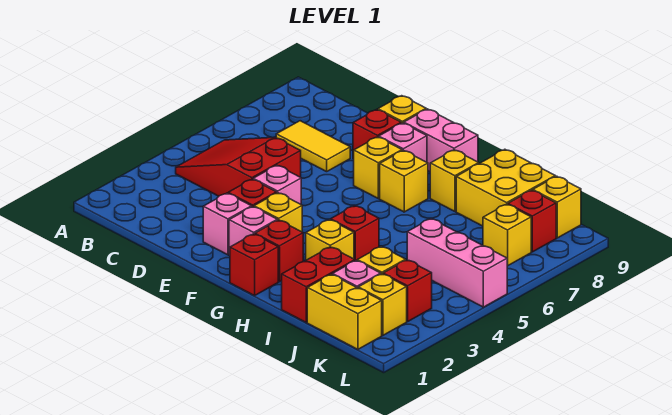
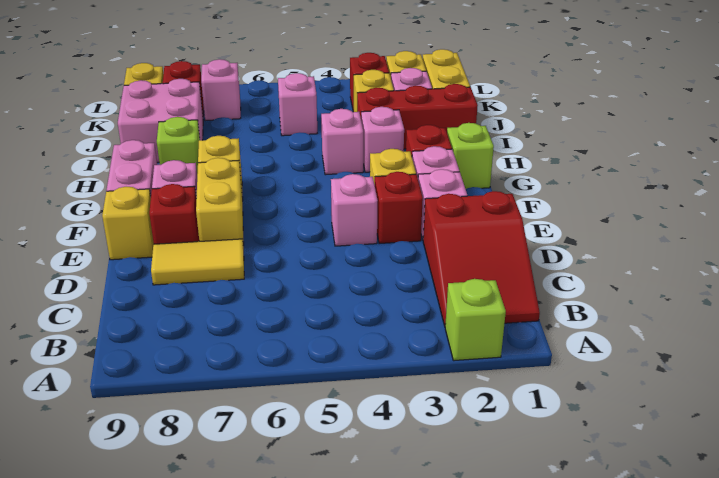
none -> lime brick A2 level 1
red slope B4:D5 level 1 top D -> red slope B1:D2 level 1 top D
yellow tile C7:D7 level 1 -> yellow tile D7:D8 level 1
yellow brick F7 level 1 -> yellow brick E7:F7 level 1
red brick G1 level 1 -> lime brick G1 level 1
yellow brick H3 level 1 -> pink brick H3 level 1
red brick H4 level 1 -> pink brick H4 level 1
yellow brick H8 level 1 -> lime brick H8 level 1
red brick I1:I2 level 1 -> red brick I1:I3 level 1
yellow brick I8:J9 level 1 -> pink brick I8:J9 level 1
pink brick J5:L5 level 1 -> pink brick J5 level 1
yellow brick K7 level 1 -> pink brick K7 level 1

